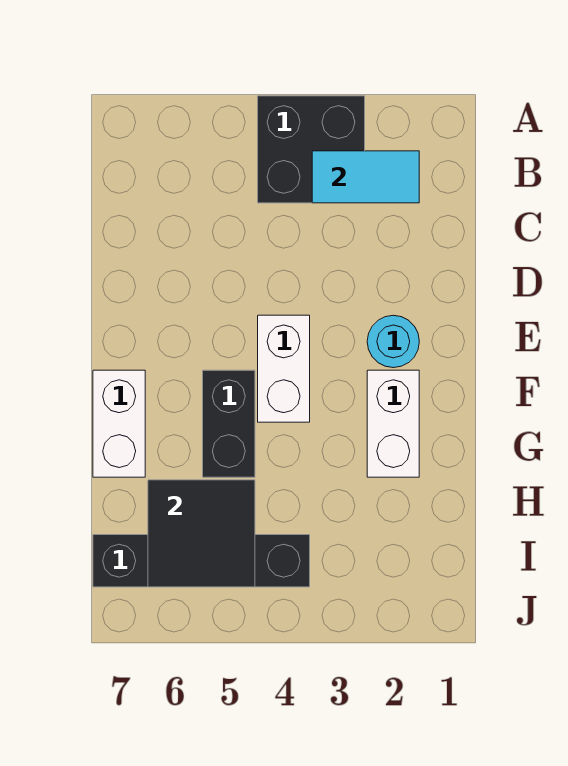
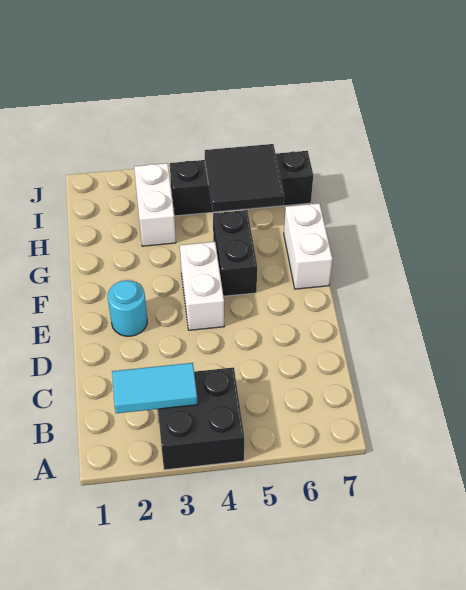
white brick F2:G2 level 1 -> white brick H3:I3 level 1

